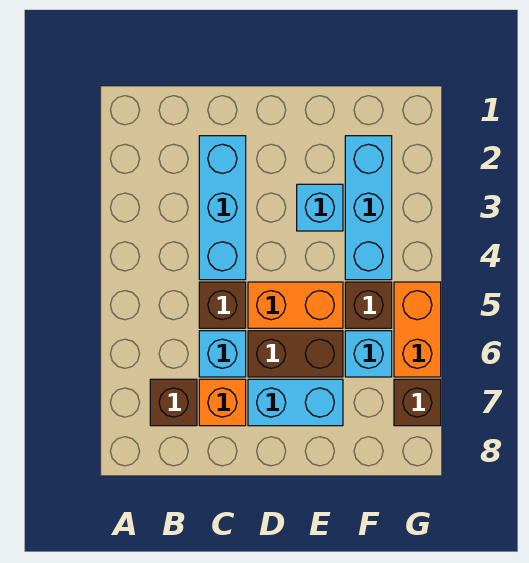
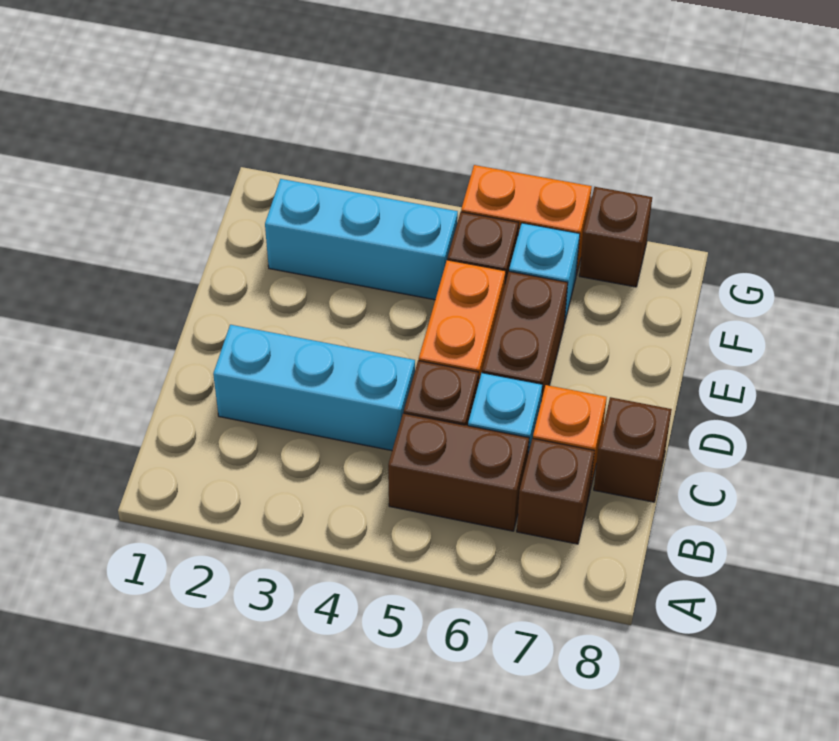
none -> brown brick B5:B6 level 1
none -> brown brick C8 level 1
cyan brick D7:E7 level 1 -> none
cyan brick E3 level 1 -> none

